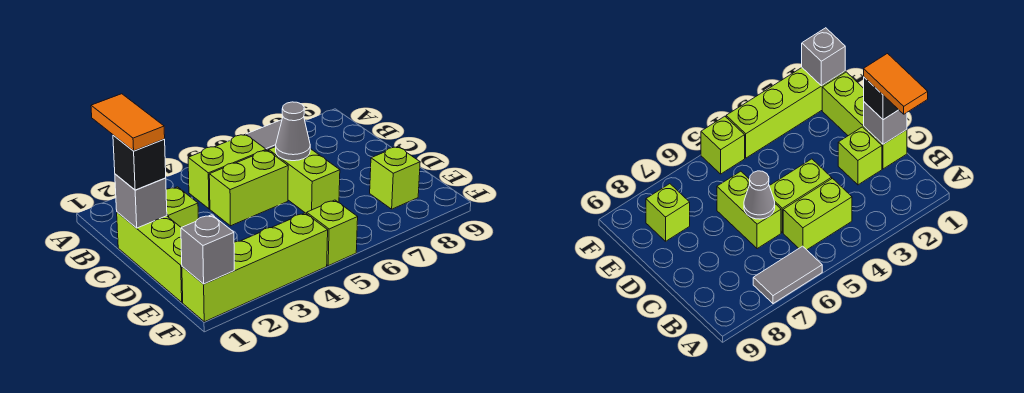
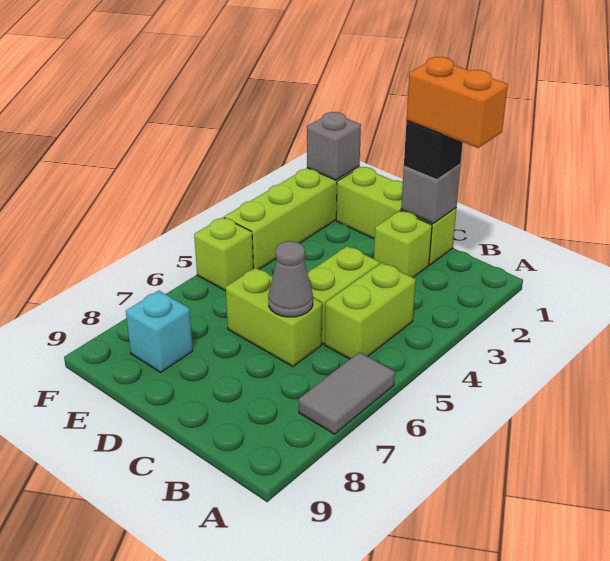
orange tile B1:C1 level 4 -> orange brick B1:C1 level 4
lime brick E8 level 1 -> cyan brick E8 level 1

